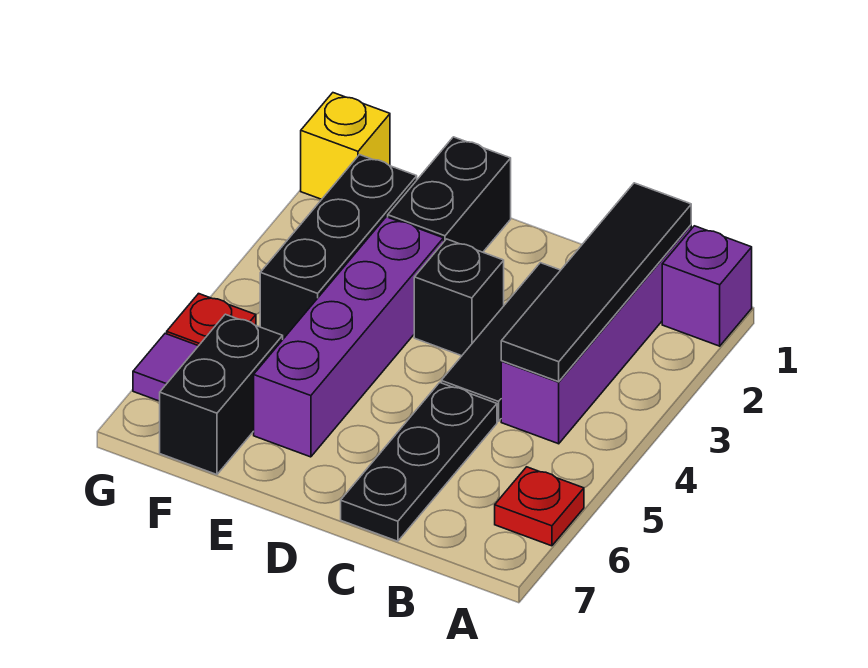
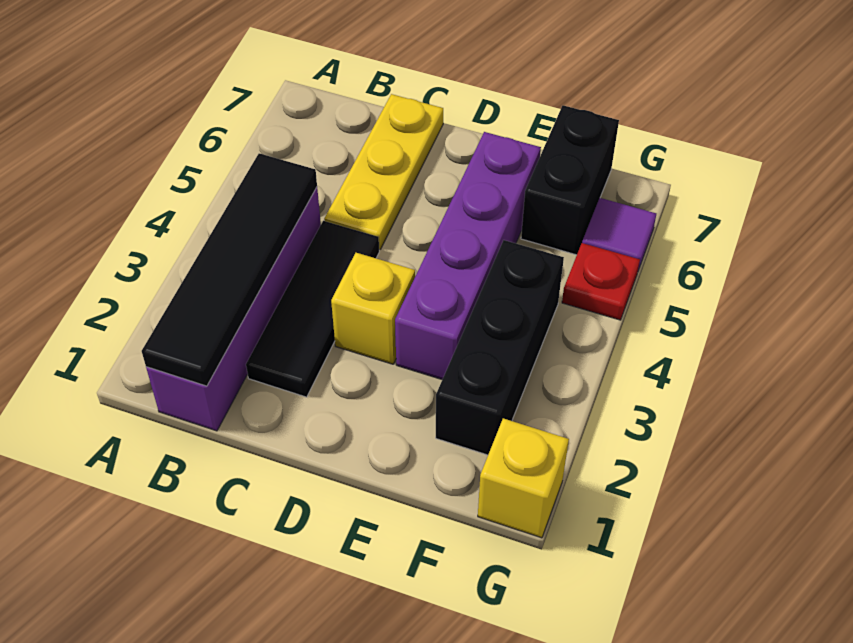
purple brick A1 level 1 -> none
red plate A6 level 1 -> none
black plate C5:C7 level 1 -> yellow plate C5:C7 level 1
black brick D3 level 1 -> yellow brick D3 level 1
black brick E1:E2 level 1 -> none

